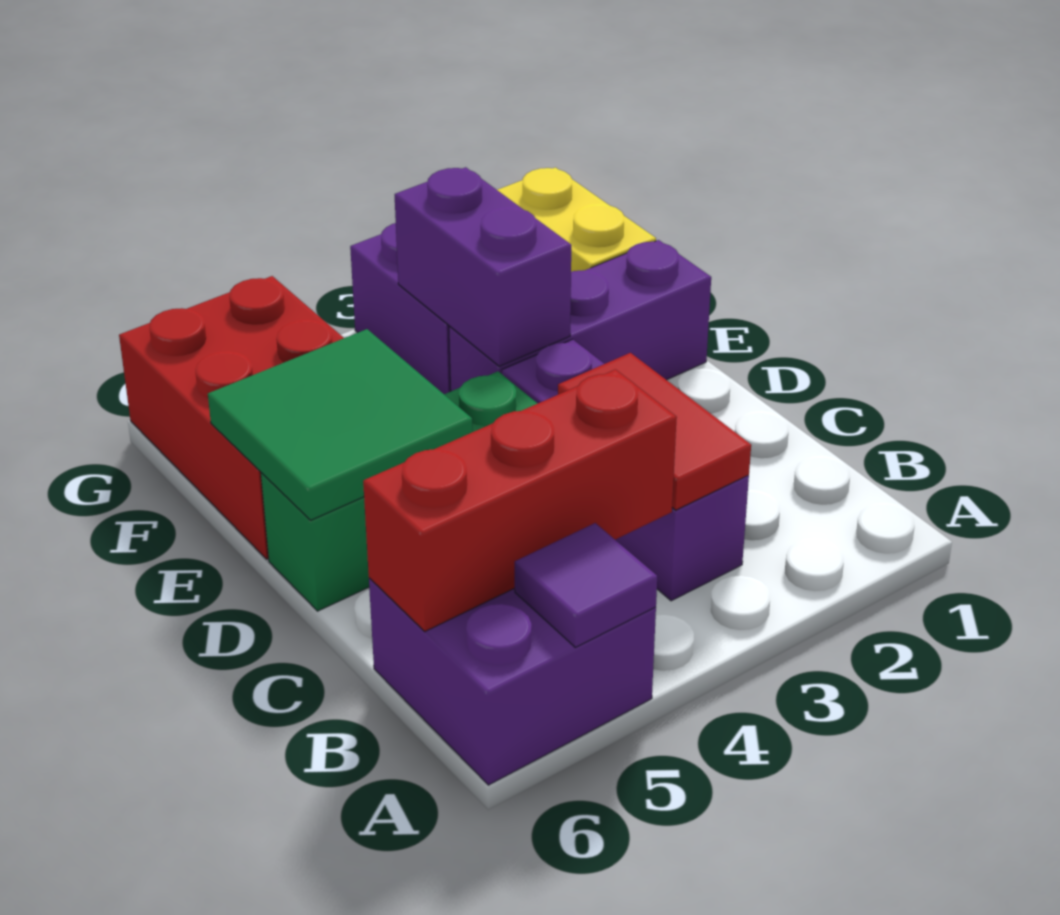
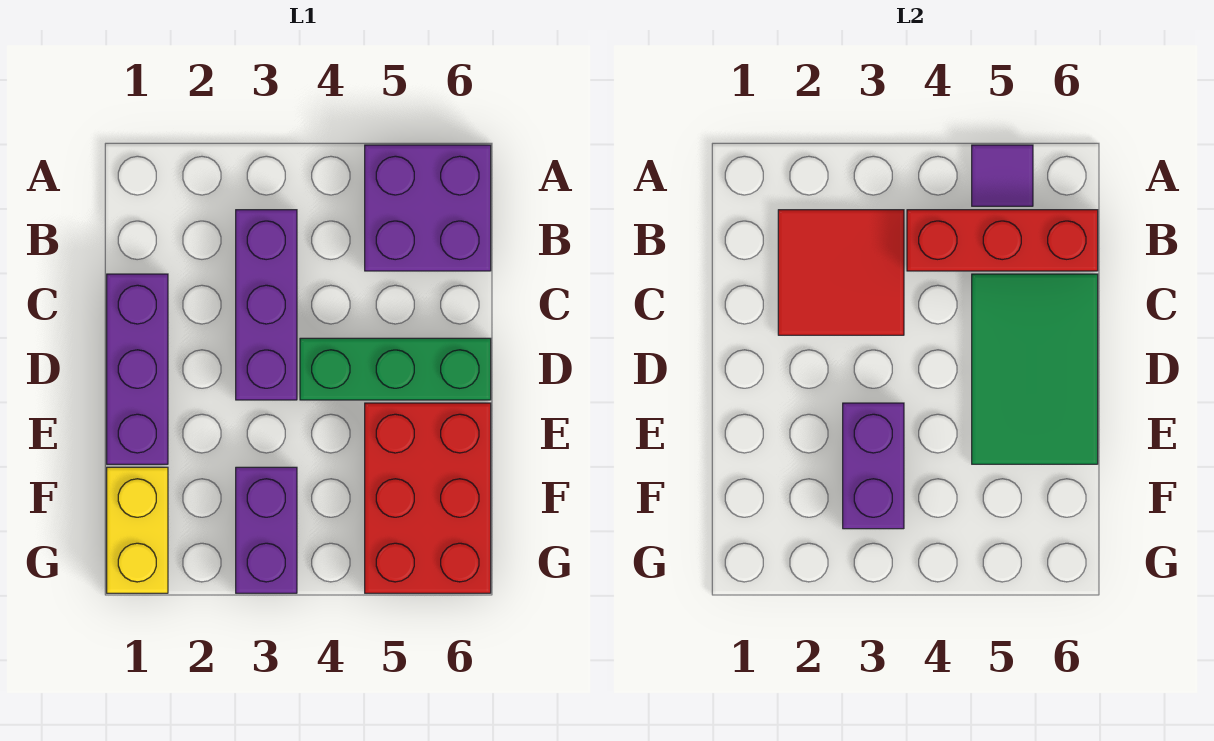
red tile B3:C3 level 2 -> red tile B2:C3 level 2
green tile D5:E6 level 2 -> green tile C5:E6 level 2
purple brick E1:E3 level 1 -> purple brick C1:E1 level 1

